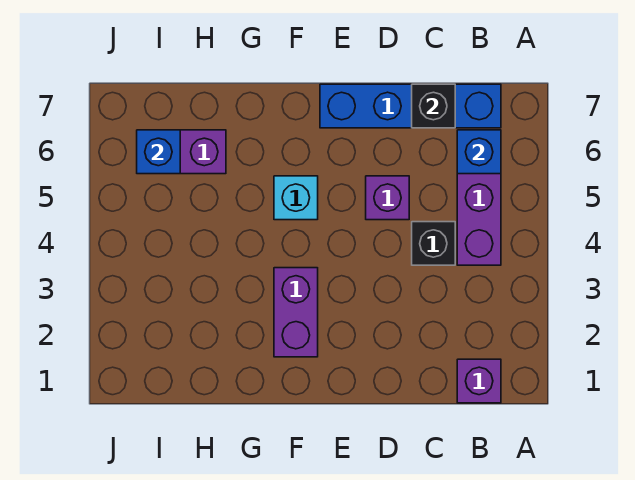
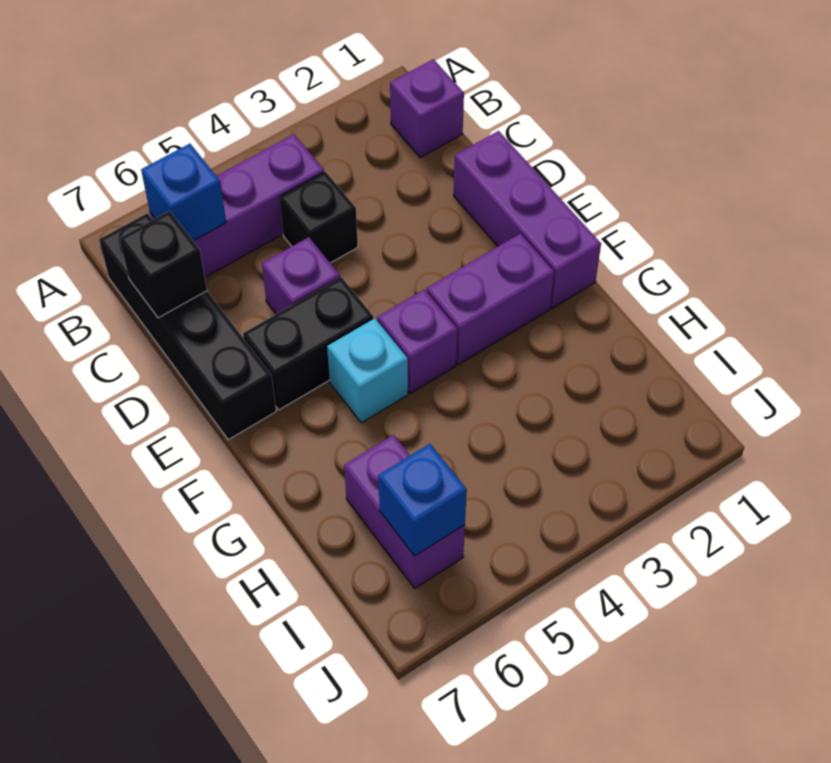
blue brick B7:E7 level 1 -> black brick B7:E7 level 1
none -> purple brick D1:F1 level 1
none -> black brick E5:E6 level 1
none -> purple brick F4 level 1

